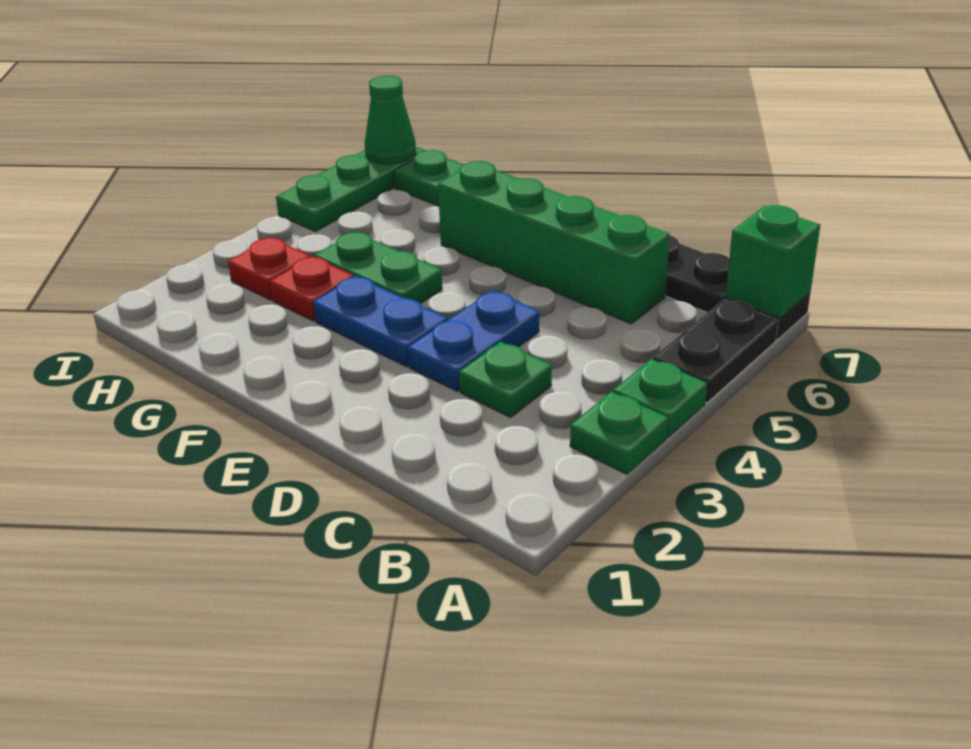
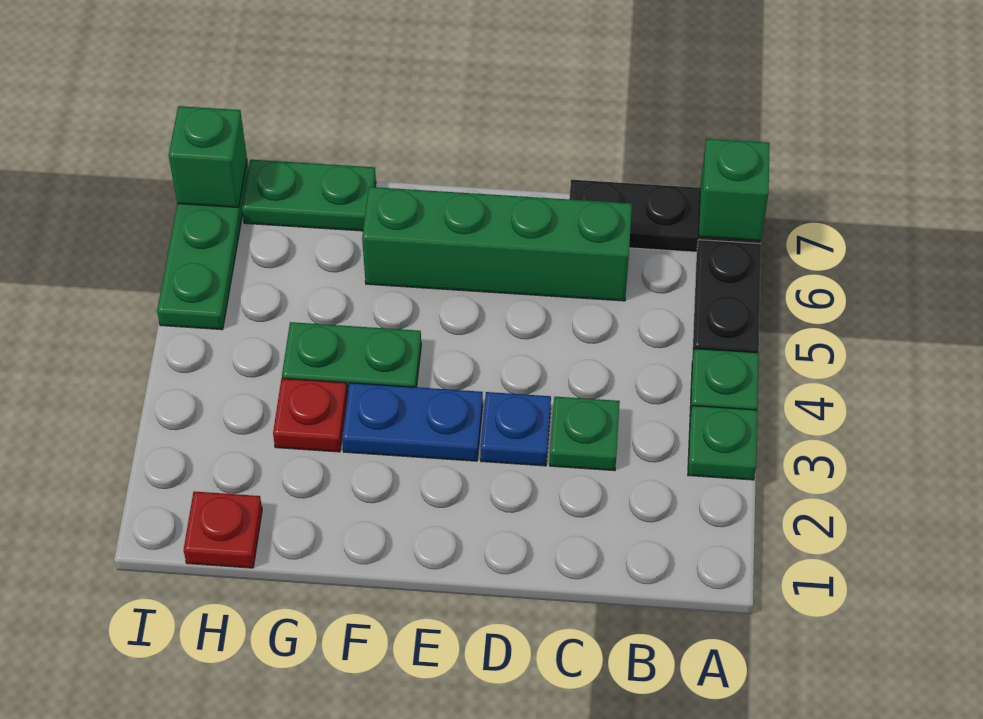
blue plate D3:D4 level 1 -> blue plate D3 level 1
red plate H3 level 1 -> red plate H1 level 1
green cone I7 level 2 -> green brick I7 level 2

